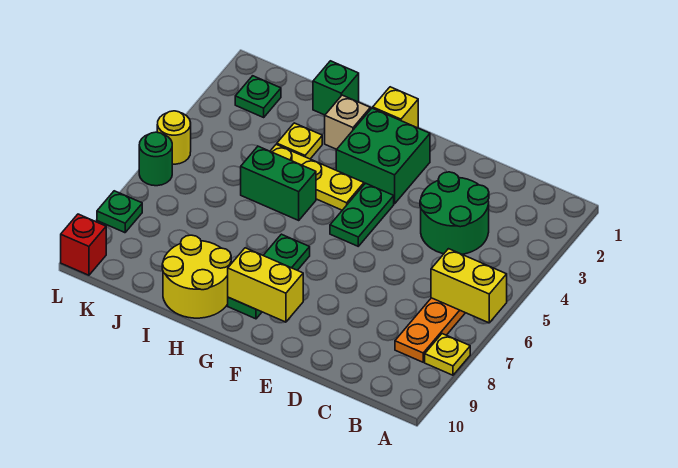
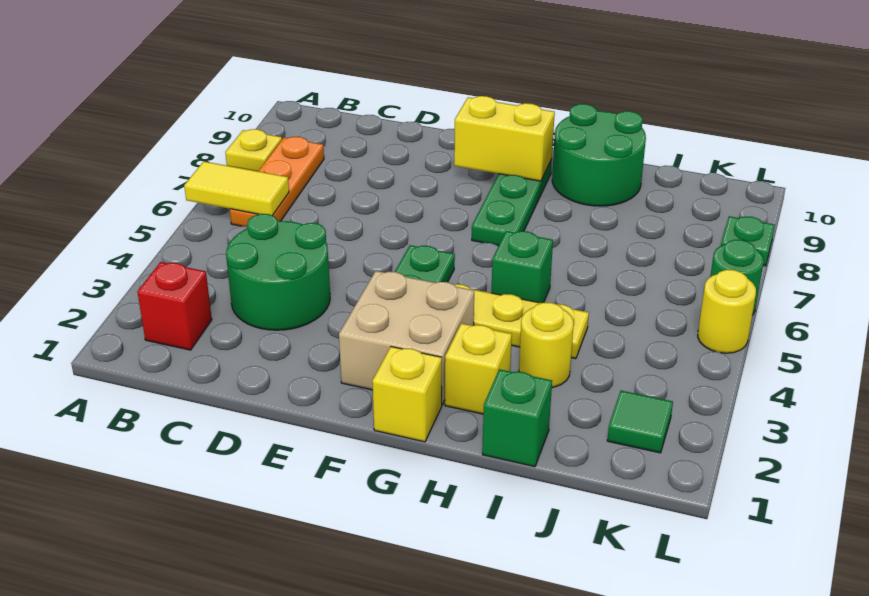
yellow brick A6:B6 level 2 -> yellow tile A6:B6 level 2
green brick F2:G3 level 1 -> tan brick F2:G3 level 1
tan brick H2 level 1 -> yellow brick H2 level 1
green brick H5:I5 level 1 -> green brick H5 level 1
yellow round brick H9:I10 level 1 -> green round brick H9:I10 level 1
yellow plate I3 level 1 -> yellow round brick I3 level 1
green plate K2 level 1 -> green tile K2 level 1
red brick L10 level 1 -> red brick B2 level 1

